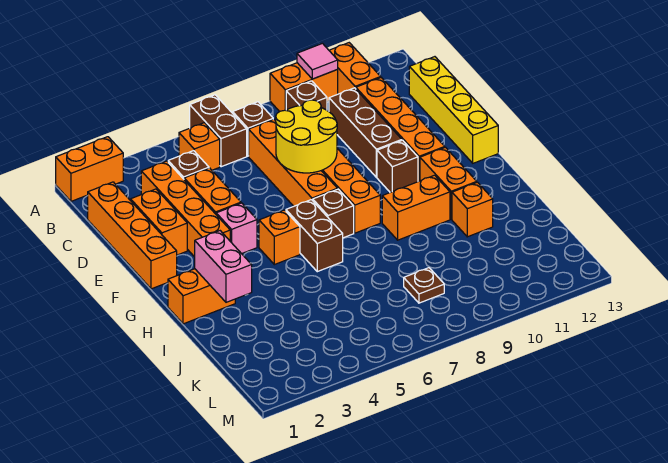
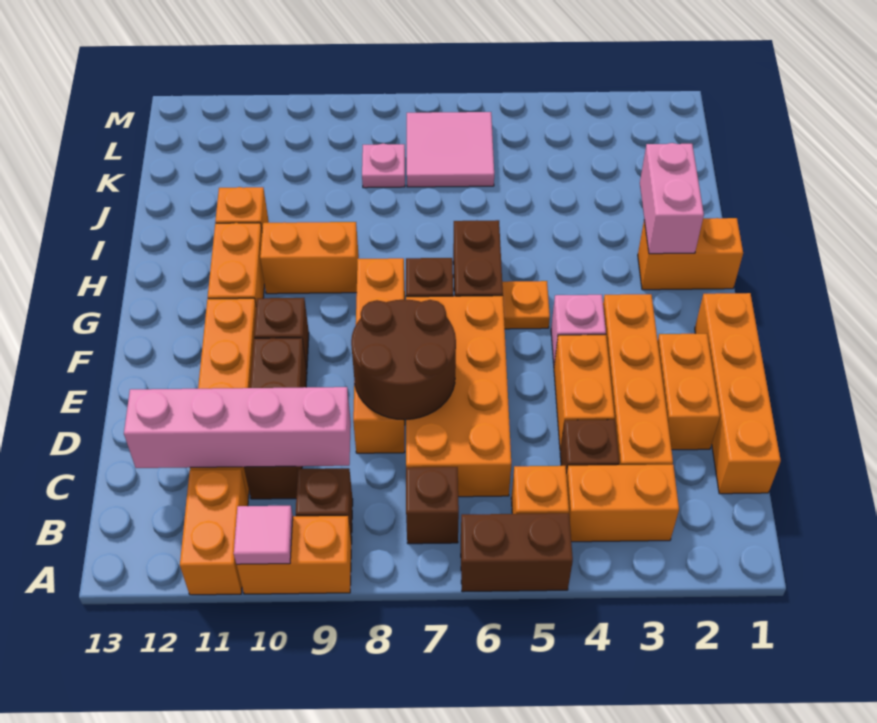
orange brick A1:A2 level 1 -> orange brick B3:B4 level 1
brown brick A6:B6 level 1 -> brown brick A5:A6 level 1
orange brick C7:F7 level 1 -> orange brick C6:F7 level 1
none -> pink brick C9:C12 level 2
yellow brick C13:F13 level 1 -> none
yellow round brick D7:E8 level 2 -> brown round brick D7:E8 level 2
orange brick G5 level 1 -> orange plate G5 level 1
none -> pink tile K6:L7 level 1
brown plate K8 level 1 -> pink plate K8 level 1

